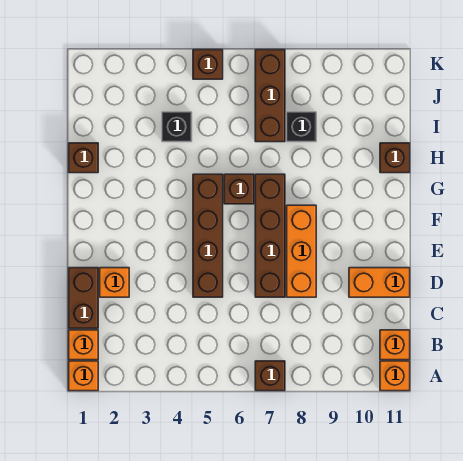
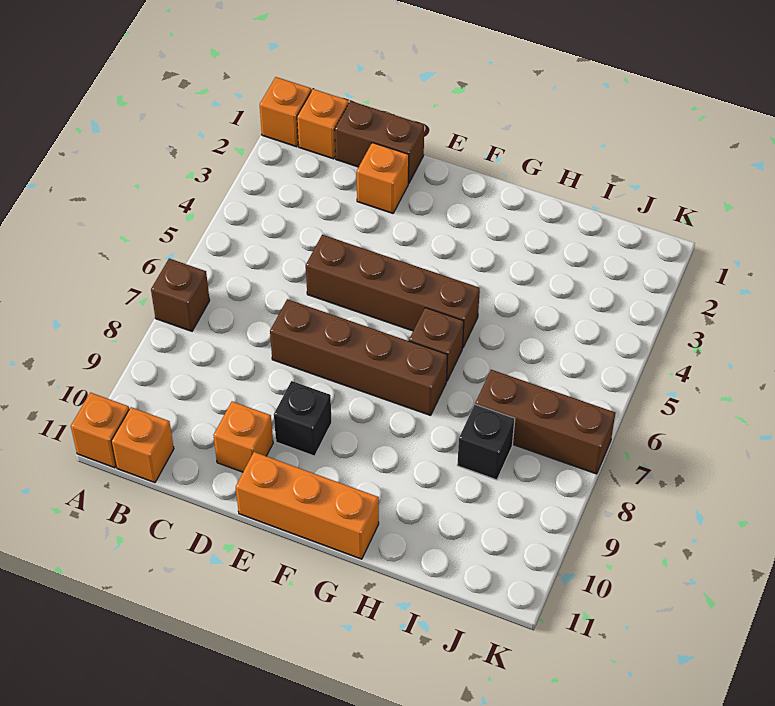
orange brick D8:F8 level 1 -> orange brick E11:G11 level 1
orange brick D10:D11 level 1 -> orange brick D10 level 1
brown brick H1 level 1 -> none
brown brick H11 level 1 -> none
black brick I4 level 1 -> black brick E9 level 1
brown brick K5 level 1 -> none

